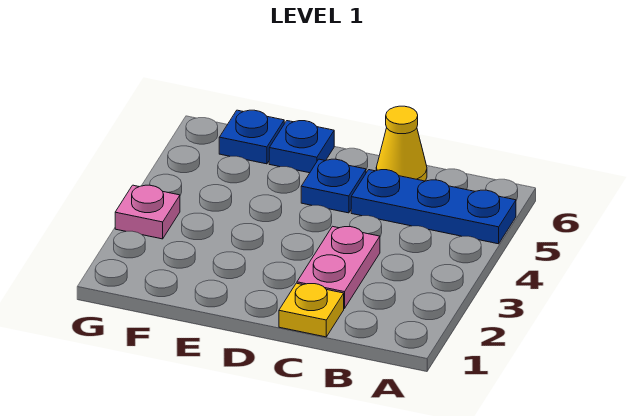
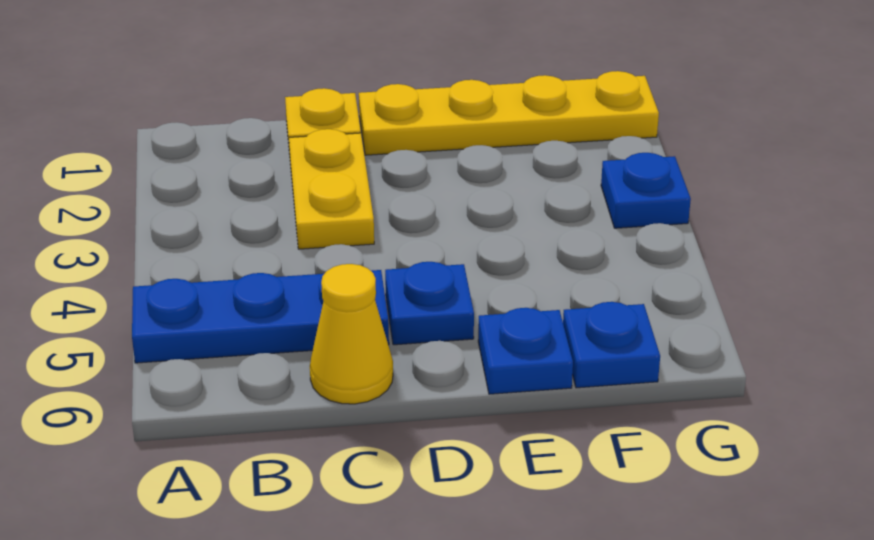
pink plate C2:C3 level 1 -> yellow plate C2:C3 level 1
none -> yellow plate D1:G1 level 1
pink plate G3 level 1 -> blue plate G3 level 1

